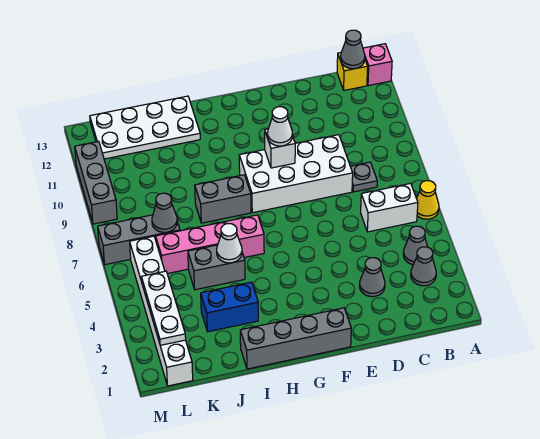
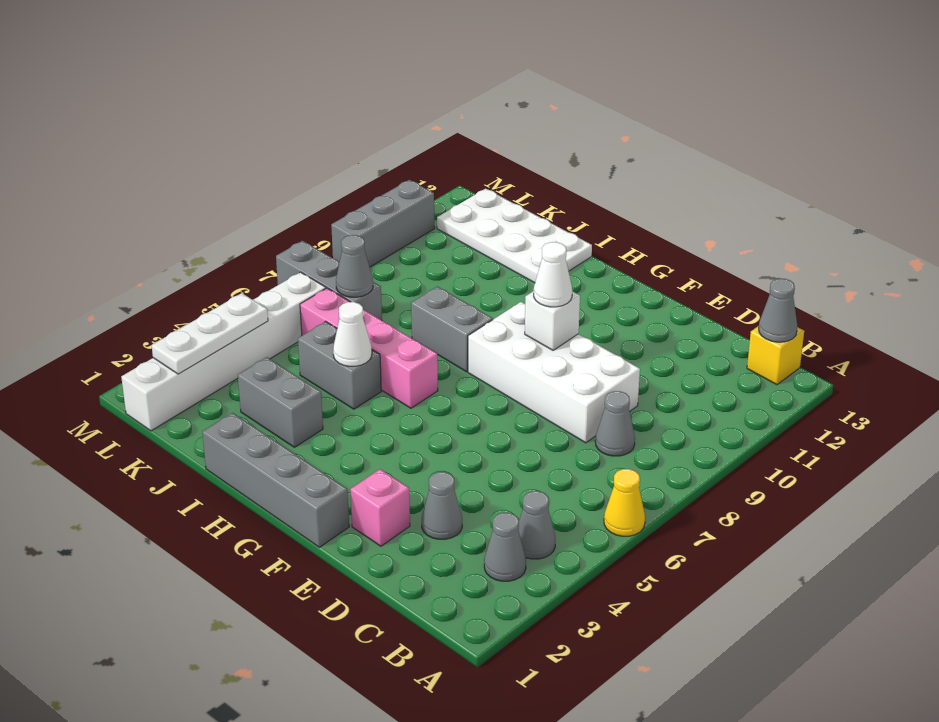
pink brick A13 level 1 -> pink brick E2 level 1
white brick B6:C6 level 1 -> none
grey plate C8 level 1 -> grey cone C8 level 1
blue brick I3:J3 level 1 -> grey brick I3:J3 level 1

